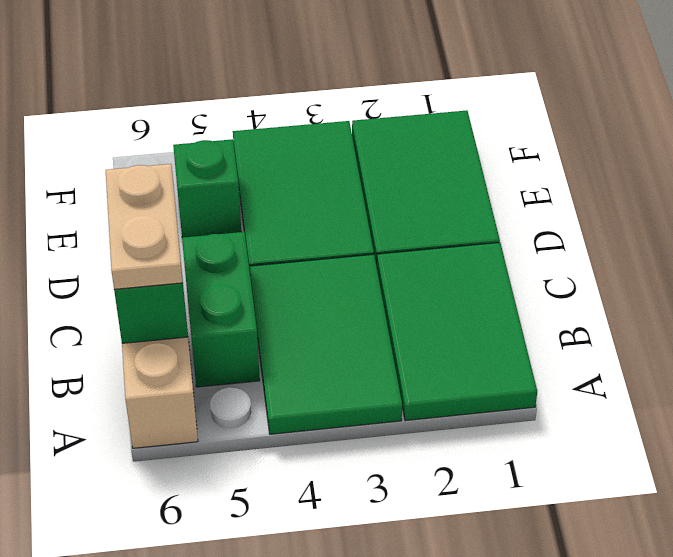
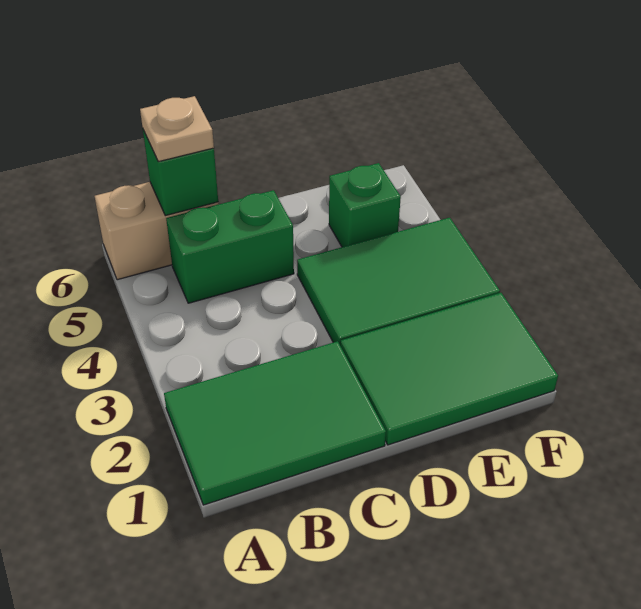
green tile A3:C4 level 1 -> none
tan plate B6:C6 level 3 -> tan plate B6 level 3

